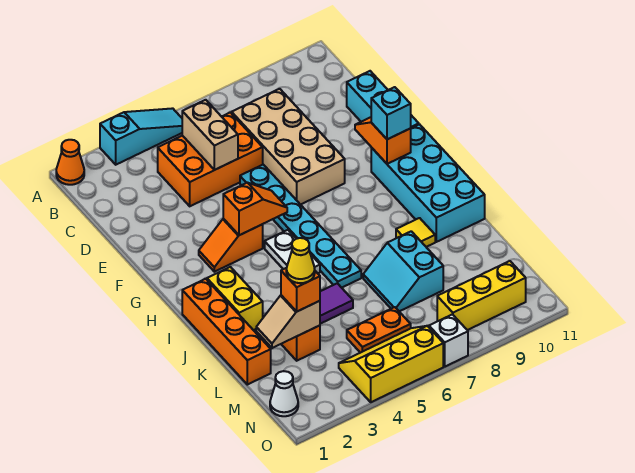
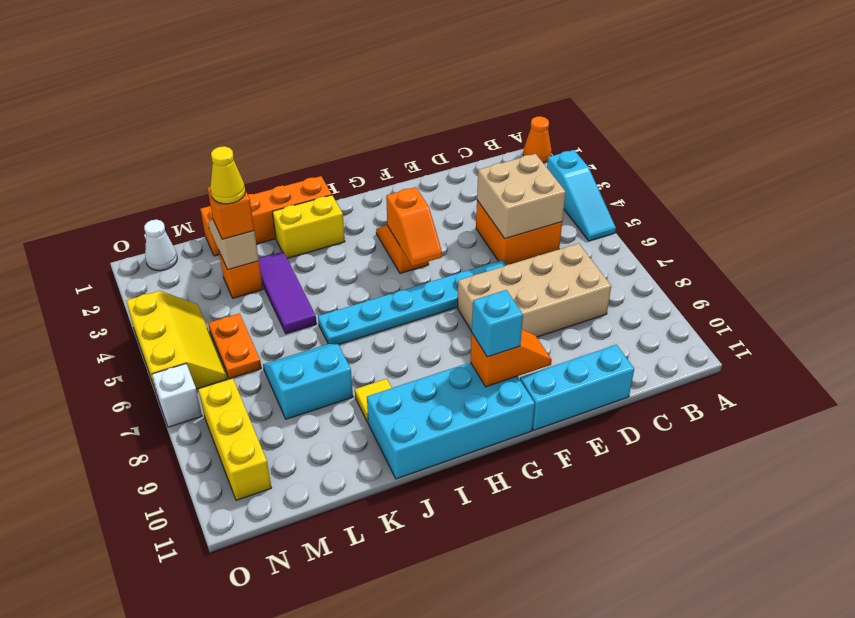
orange brick C4:D6 level 1 -> orange brick C4:D5 level 1
tan brick C5:D5 level 2 -> tan brick C4:D5 level 2
white plate H5:I5 level 1 -> none

